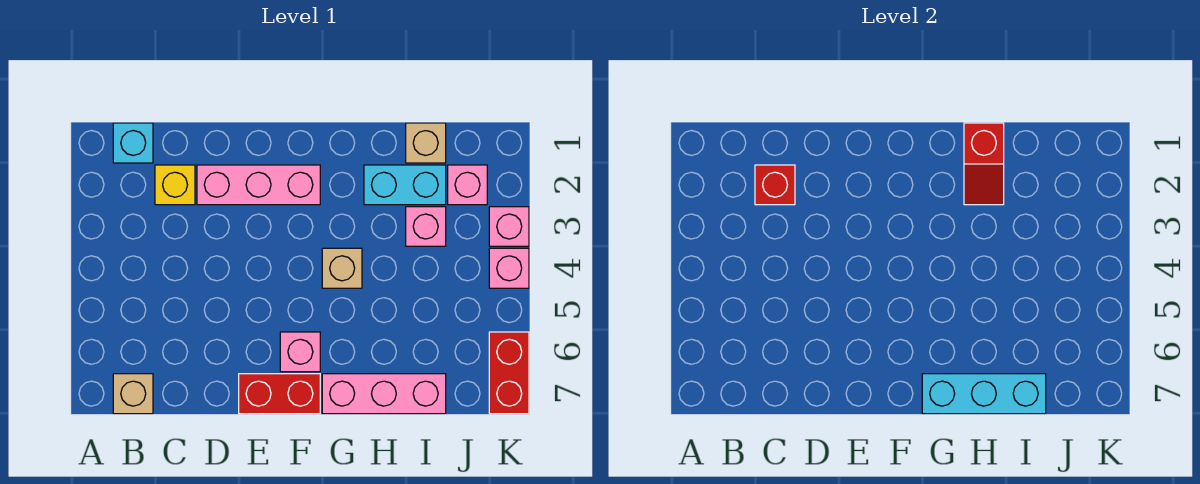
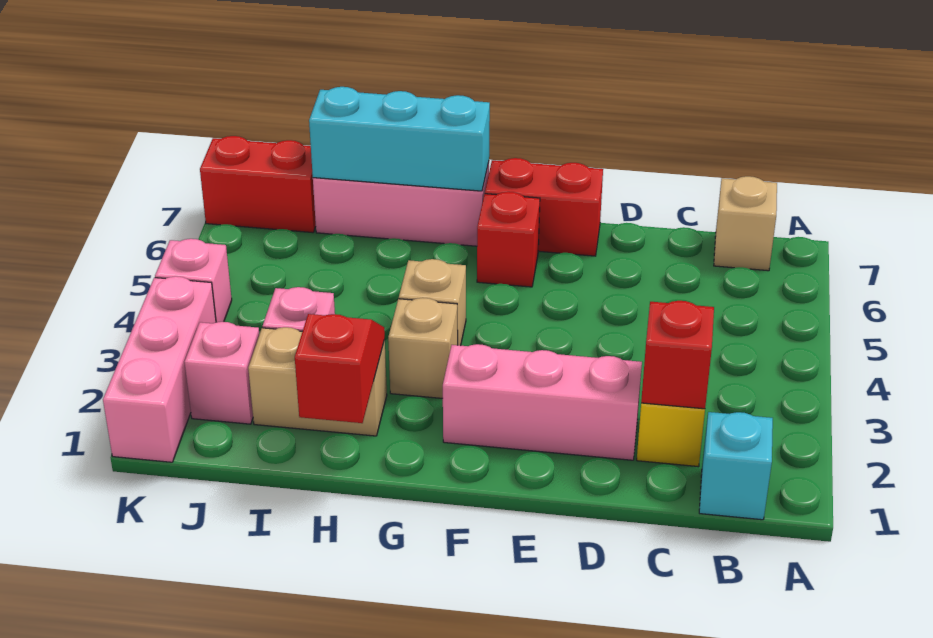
pink brick F6 level 1 -> red brick F6 level 1
cyan brick H2:I2 level 1 -> tan brick H2:I2 level 1
tan brick I1 level 1 -> tan brick G3 level 1
pink brick K3 level 1 -> pink brick K1:K3 level 1
red brick K6:K7 level 1 -> red brick J7:K7 level 1

